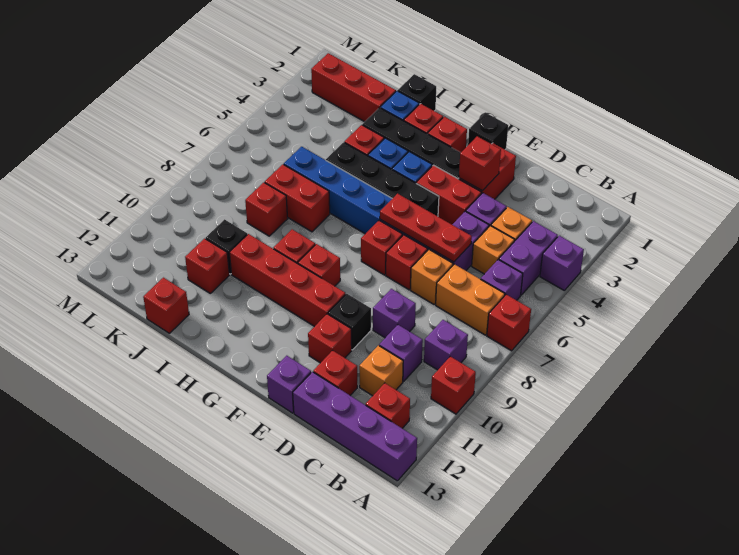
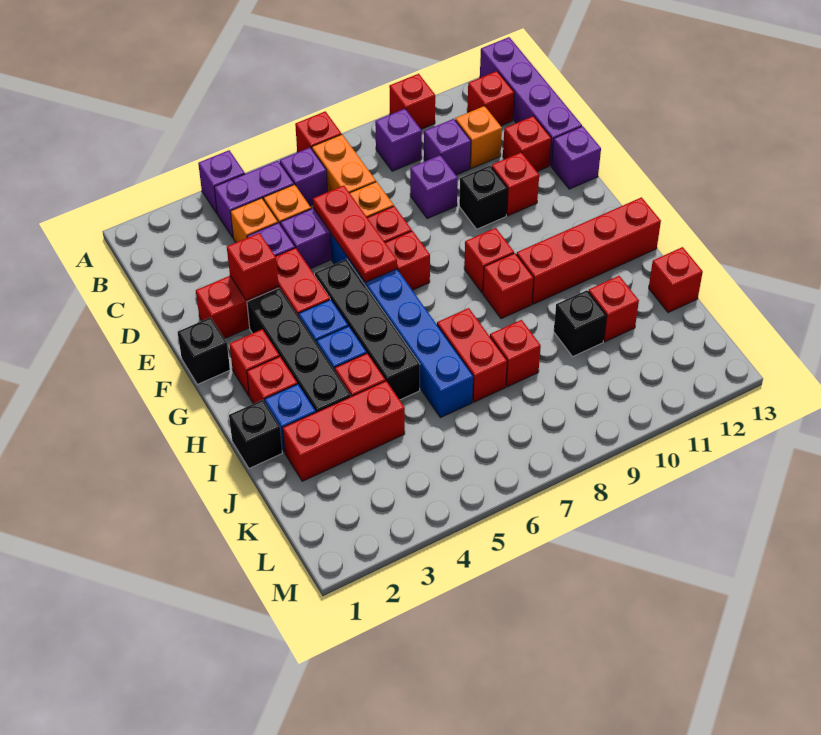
red brick F10:I10 level 1 -> red brick H10:H13 level 1
red brick J2:L2 level 1 -> red brick J2:J4 level 1

